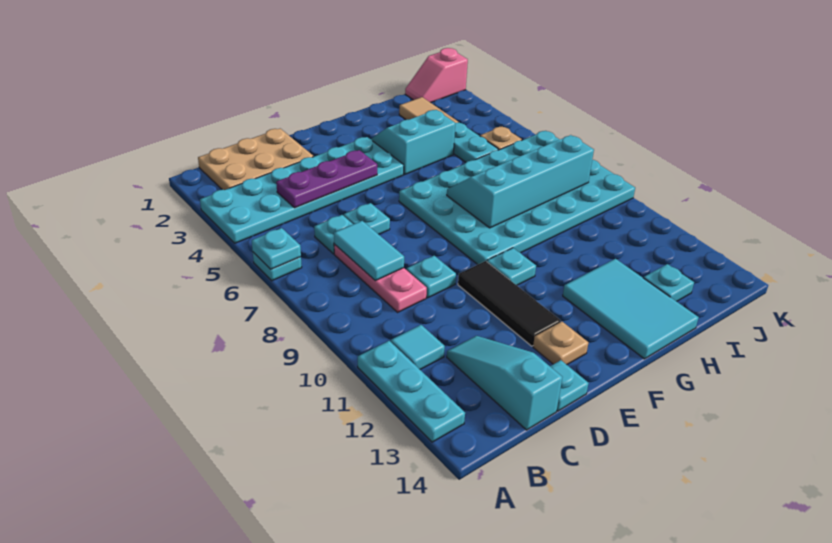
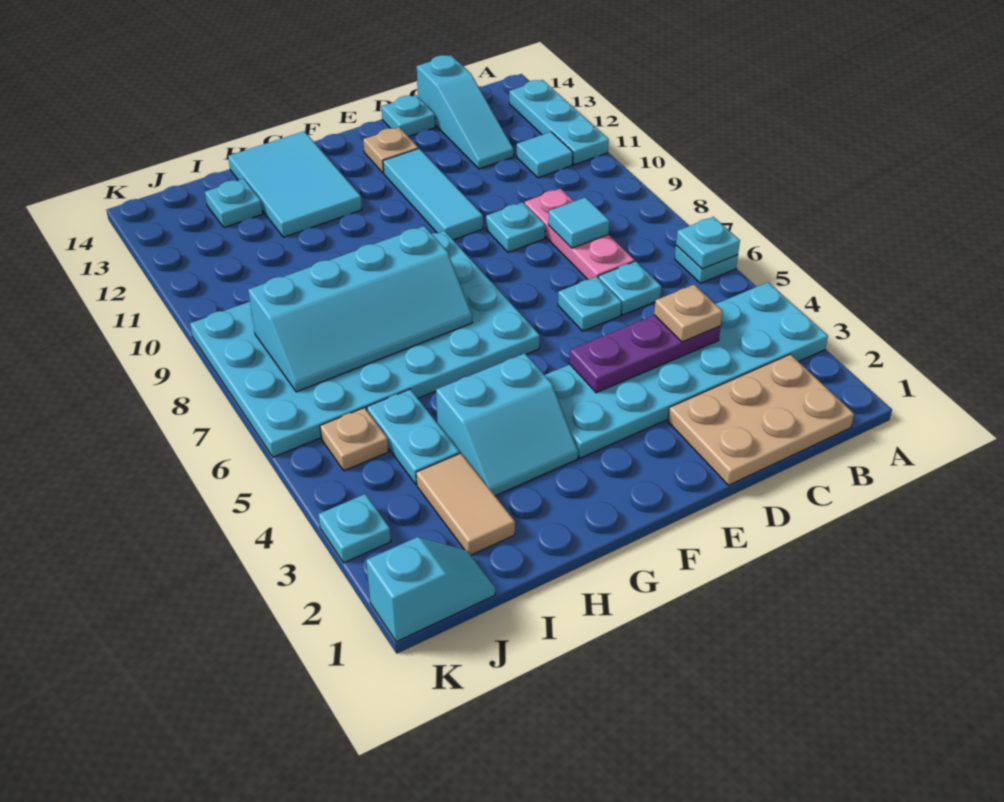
none -> tan plate C4 level 3
cyan tile C7:C8 level 2 -> cyan tile C8 level 2
black tile E10:E12 level 1 -> cyan tile E10:E12 level 1
cyan plate F10 level 1 -> cyan plate K3 level 1
pink slope J1:K1 level 1 top K -> cyan slope J1:K1 level 1 top K

